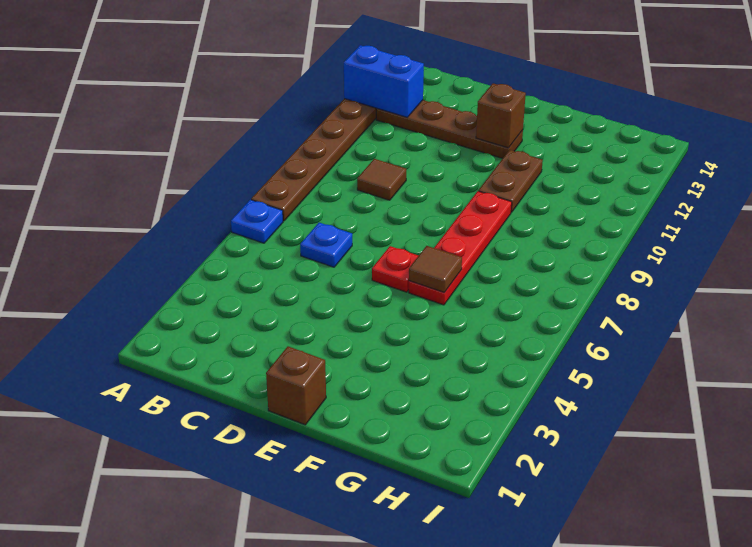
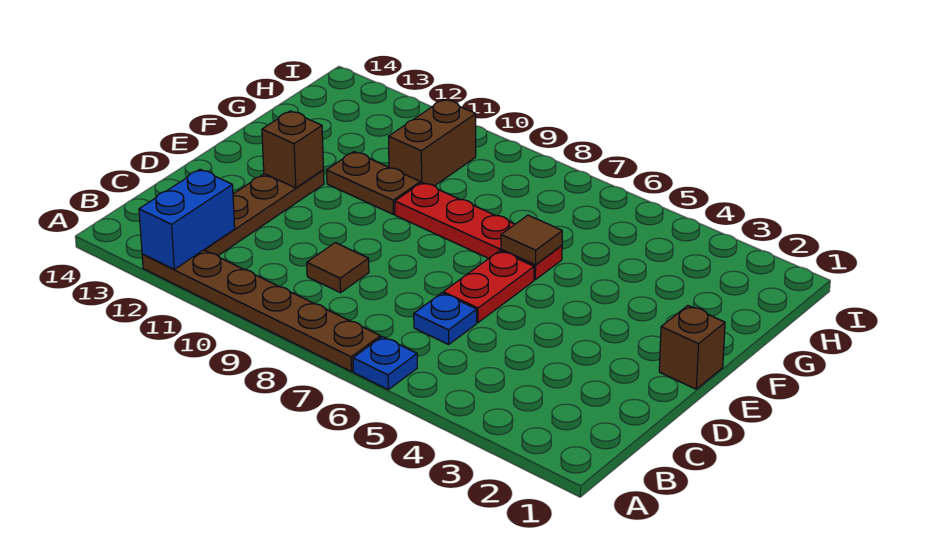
red plate E6 level 1 -> red plate D6:E6 level 1
none -> brown brick G10:H10 level 1

